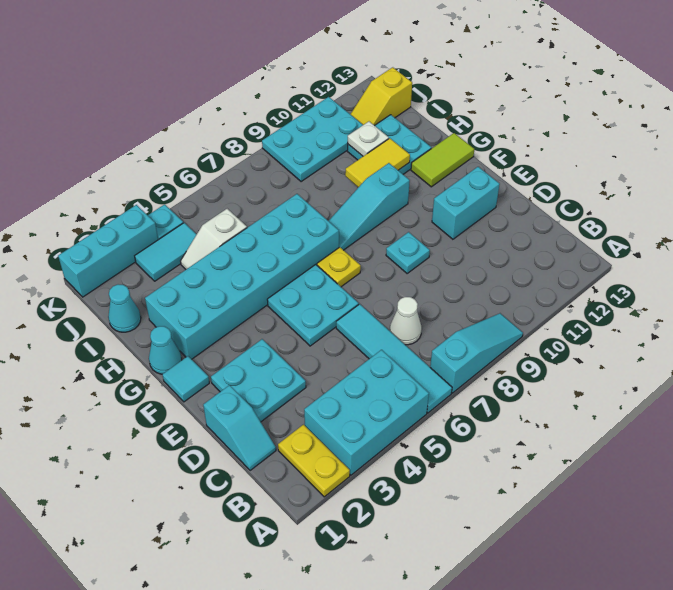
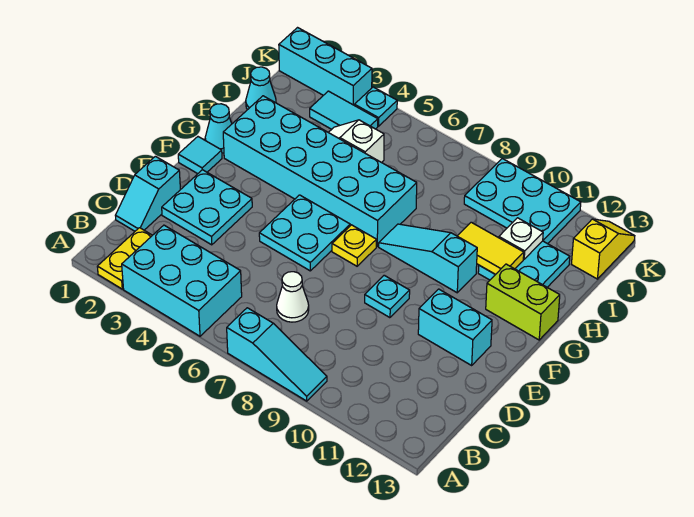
cyan tile A6:D6 level 1 -> none
lime tile G12:G13 level 1 -> lime brick G12:G13 level 1
yellow slope J12:J13 level 1 top 13 -> yellow slope J13:K13 level 1 top J

